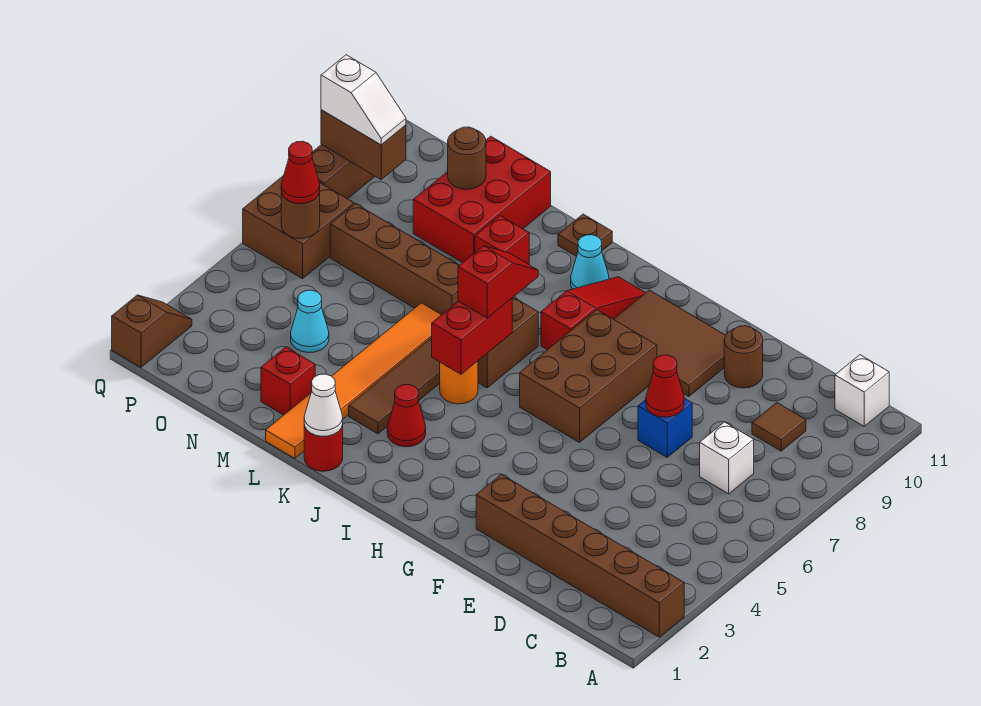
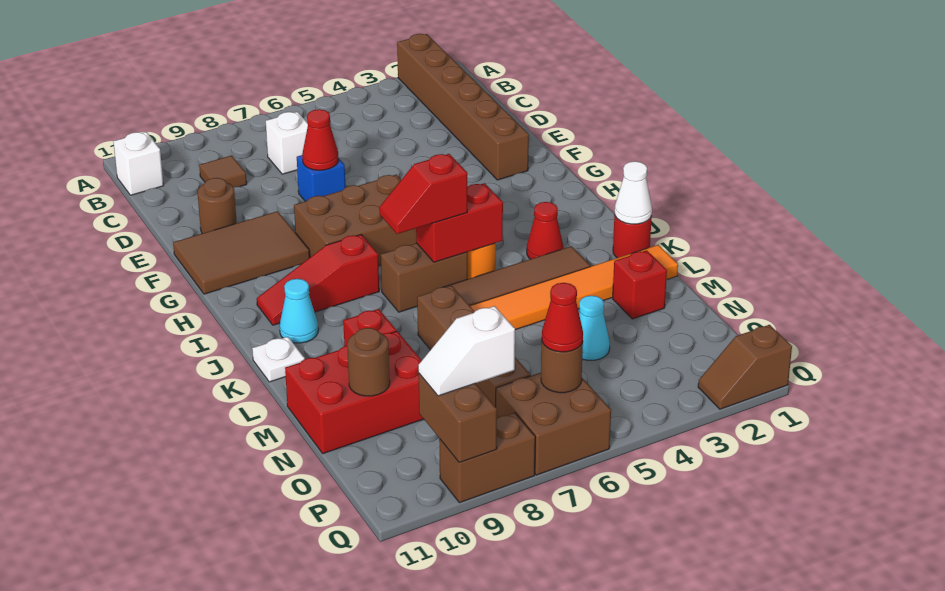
brown tile F9:H10 level 1 -> brown tile F9:G11 level 1
brown plate K11 level 1 -> white plate K11 level 1
white slope P9:Q9 level 3 top Q -> white slope P8:P9 level 3 top 8

